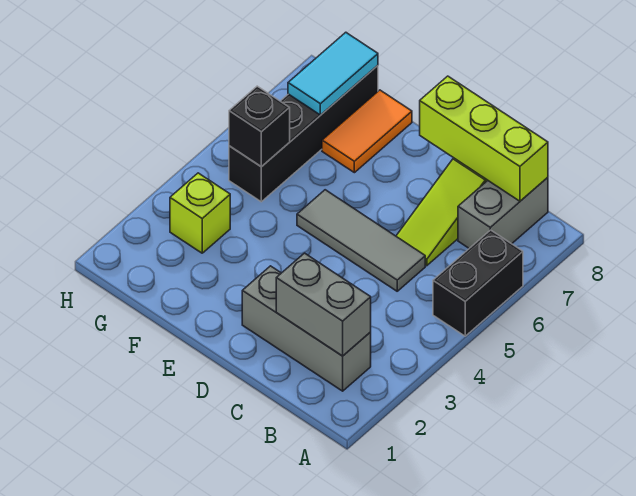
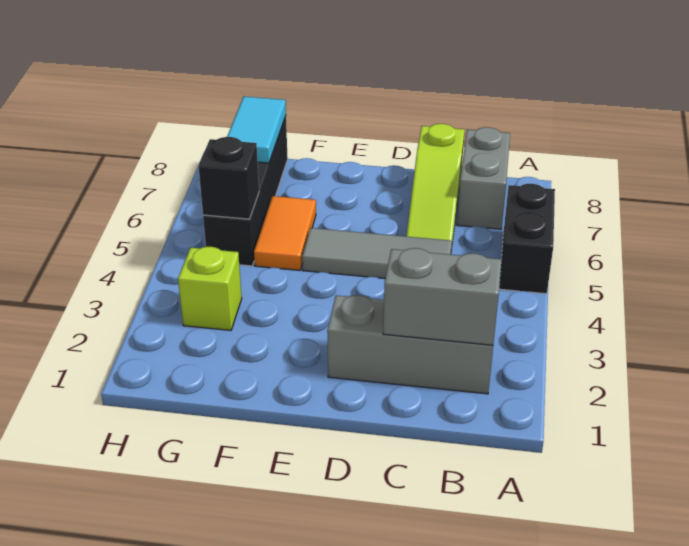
lime brick B8:D8 level 2 -> none
orange tile F7:F8 level 1 -> orange tile F5:F6 level 1

